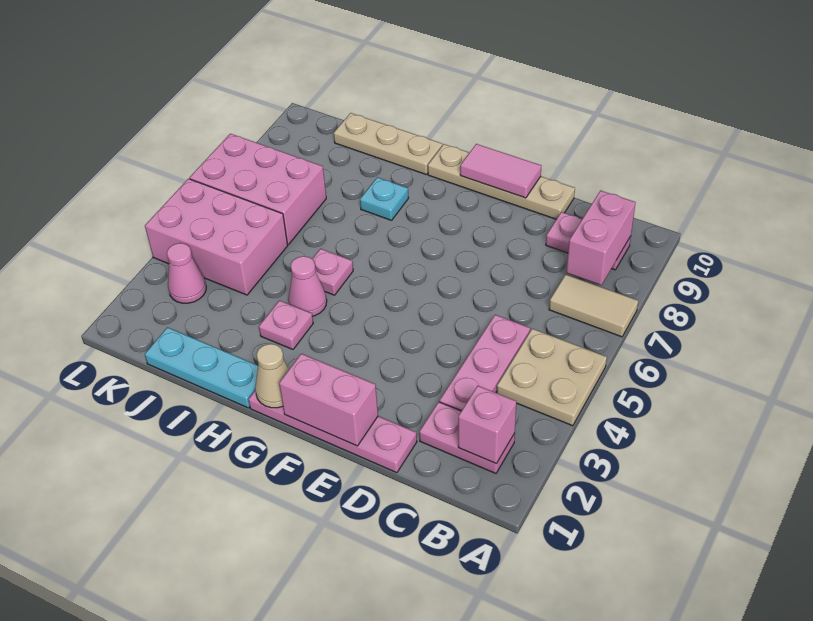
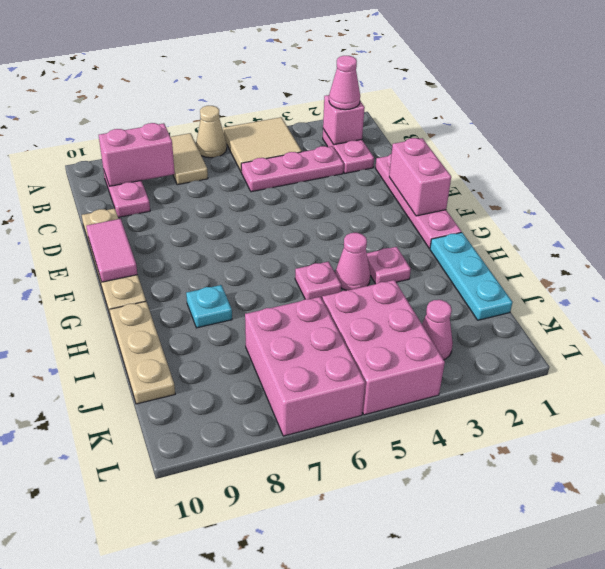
tan plate A4:B5 level 1 -> tan tile A4:B5 level 1
none -> pink cone B2 level 3
tan cone G1 level 2 -> tan cone A6 level 1

